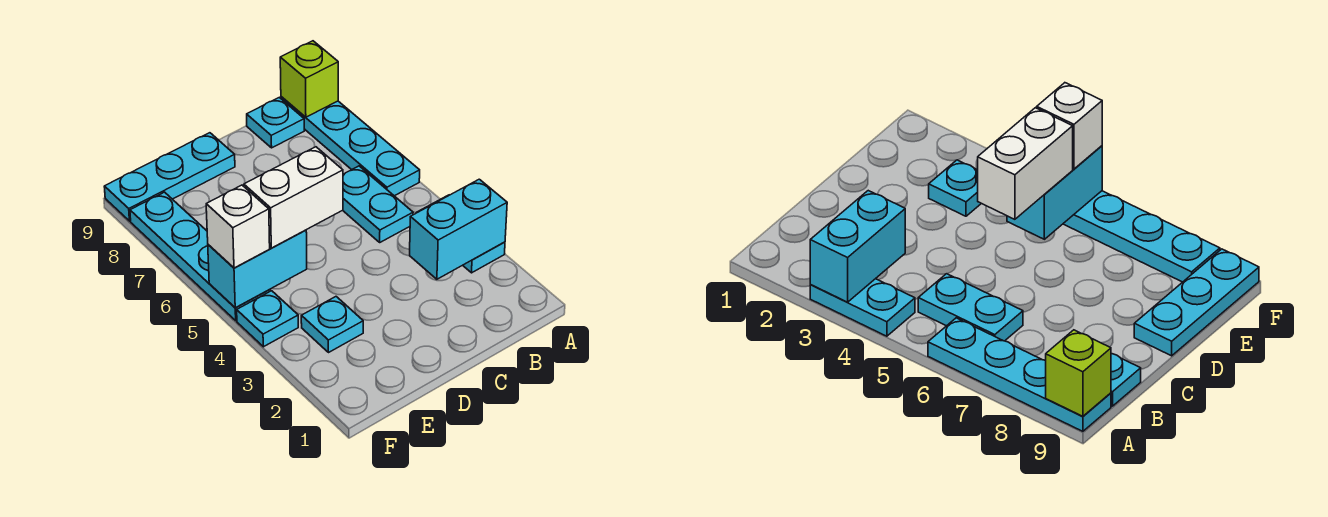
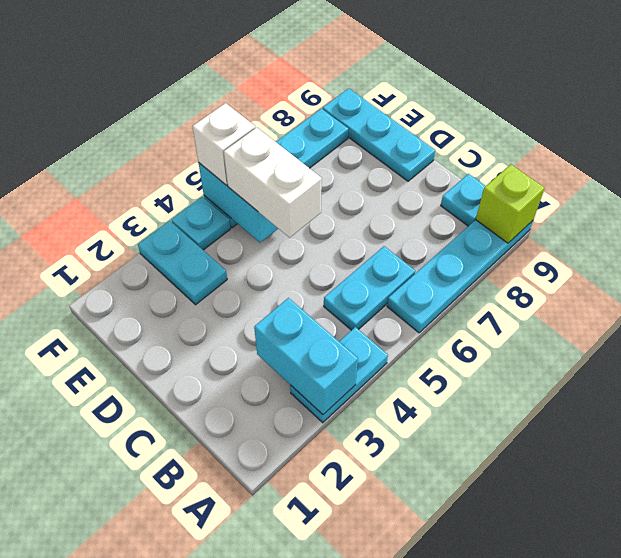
cyan plate E3 level 1 -> cyan plate E3:F3 level 1

